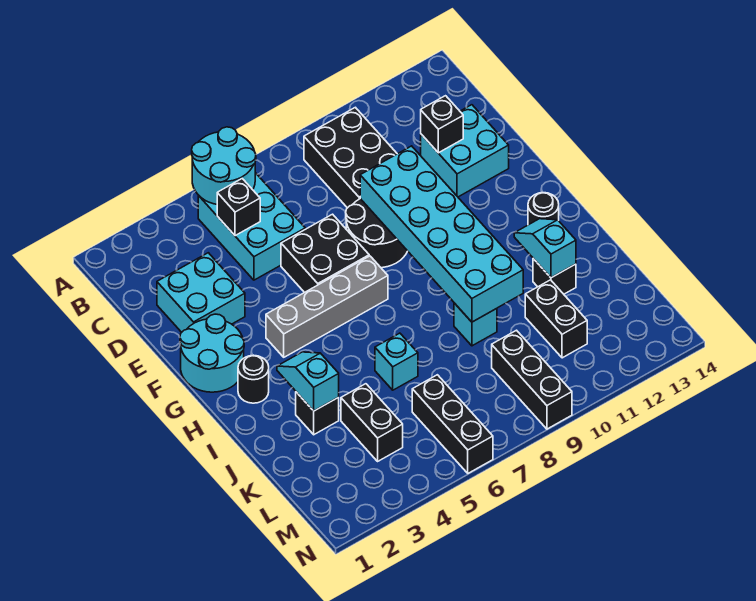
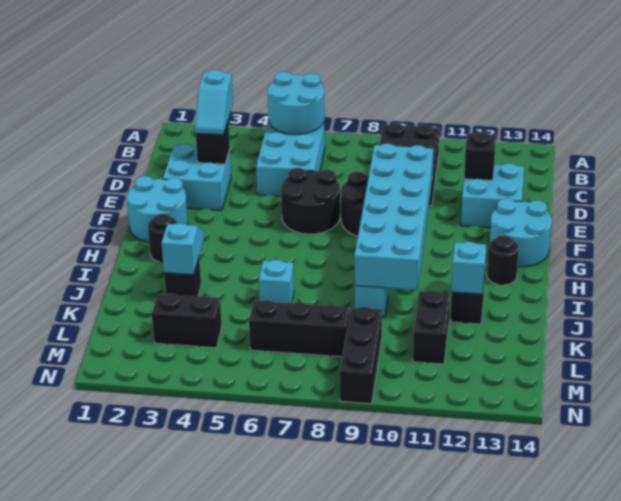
none -> cyan slope C3:D3 level 3 top C
black brick C5 level 2 -> black brick D3 level 2
black brick E6:F7 level 1 -> black round brick E6:F7 level 1
none -> cyan round brick F13:G14 level 1
grey brick G4:G7 level 1 -> none
black brick K4:L4 level 1 -> black brick L3:L4 level 1
black brick L6:N6 level 1 -> black brick L6:L8 level 1

